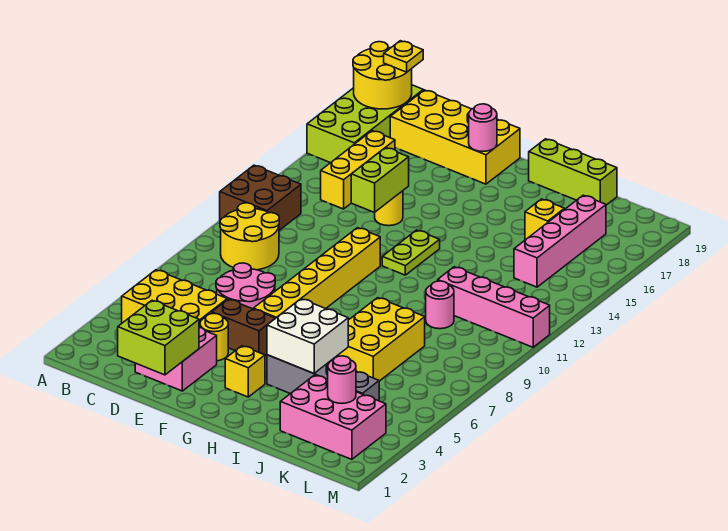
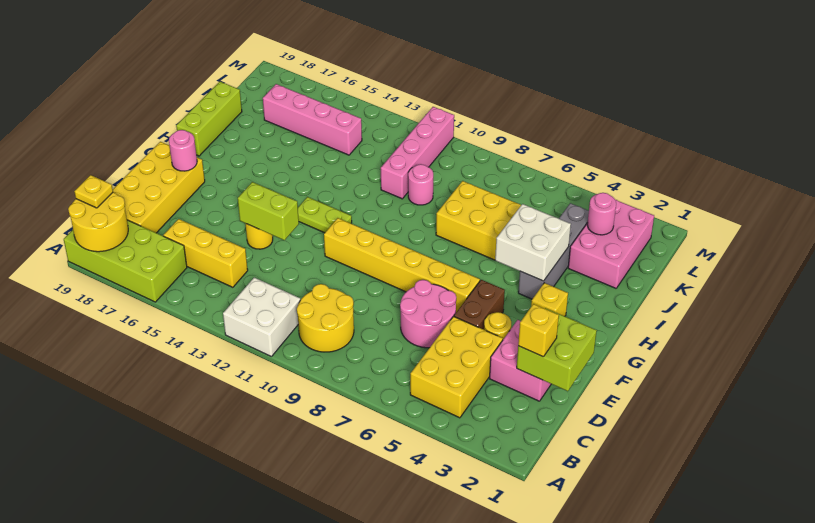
brown brick A11:B12 level 1 -> white brick A11:B12 level 1
yellow brick J16 level 1 -> yellow brick D2 level 3

